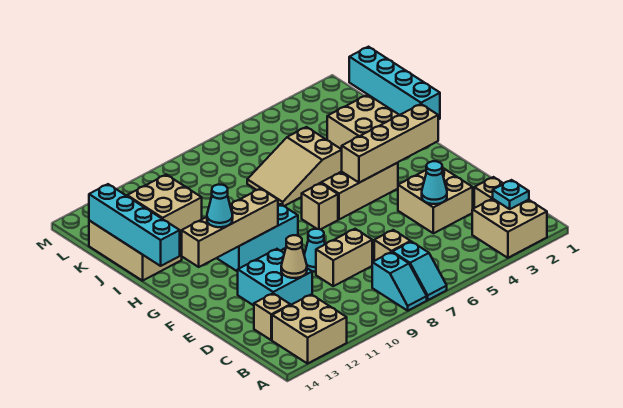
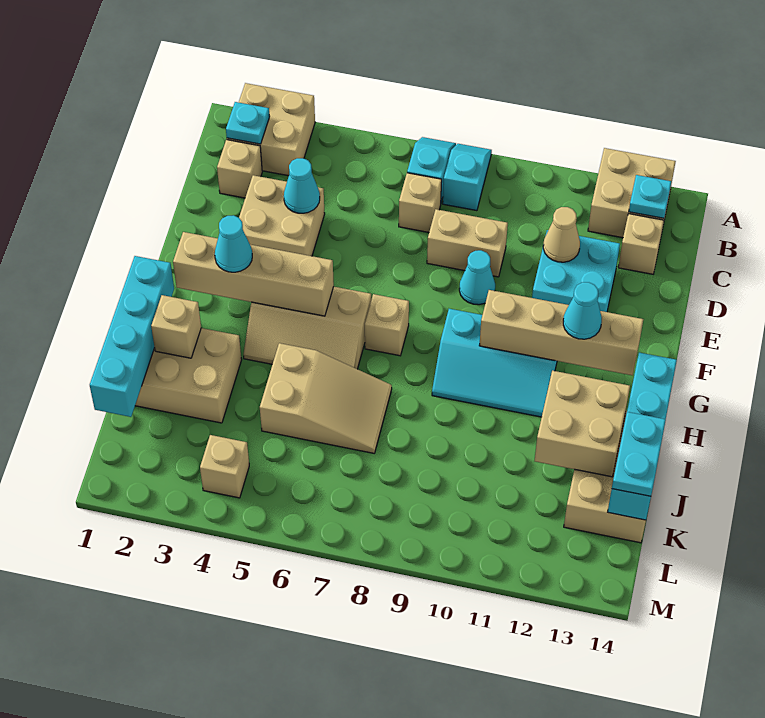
none -> cyan plate B13 level 2
none -> cyan cone G3 level 3
none -> tan brick I2 level 2
none -> cyan plate J14:K14 level 3
none -> tan brick L4 level 1

